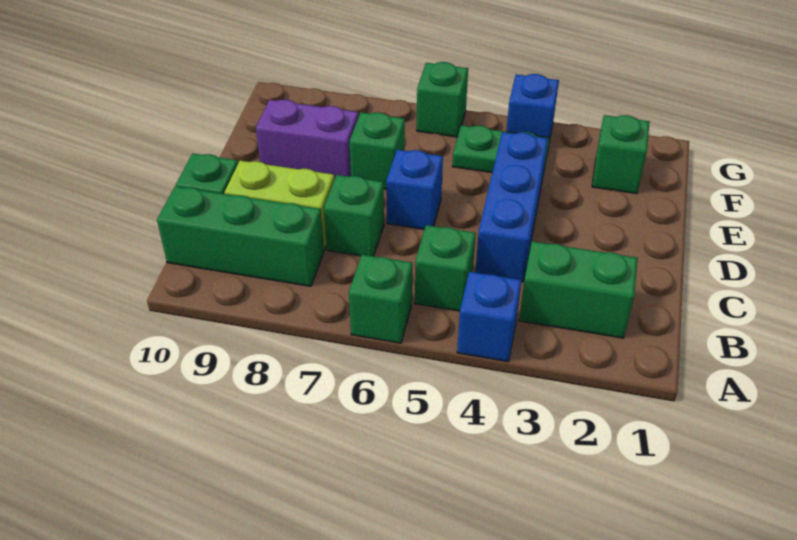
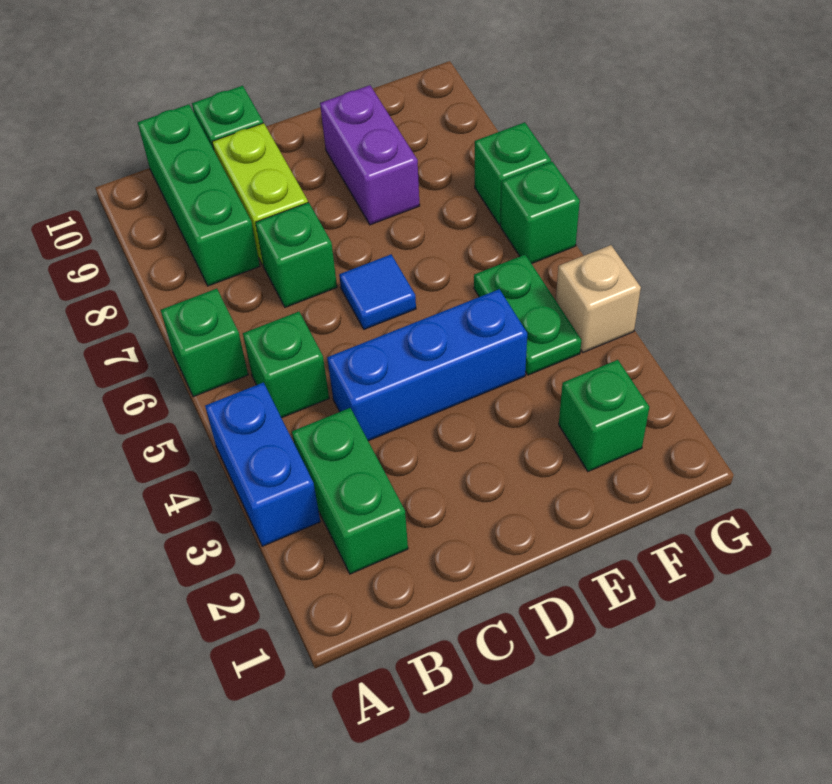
blue brick A4 level 1 -> blue brick A3:A4 level 1
blue brick D6 level 1 -> blue tile D6 level 1
green brick E7 level 1 -> green brick G7 level 1
blue brick G4 level 1 -> tan brick G4 level 1

